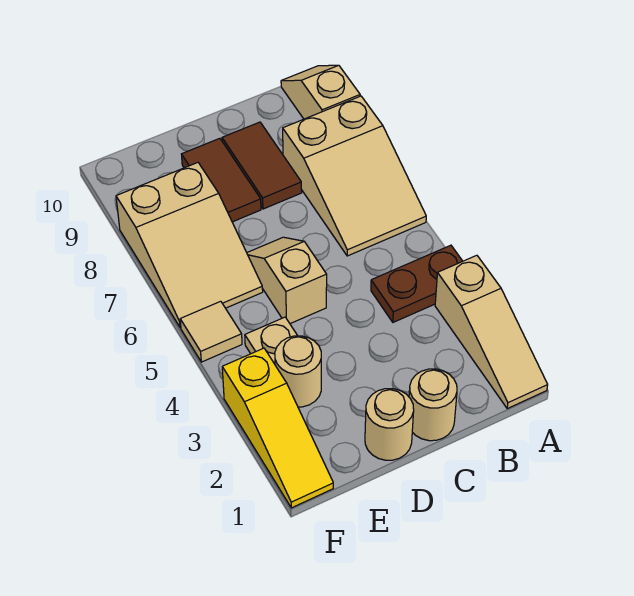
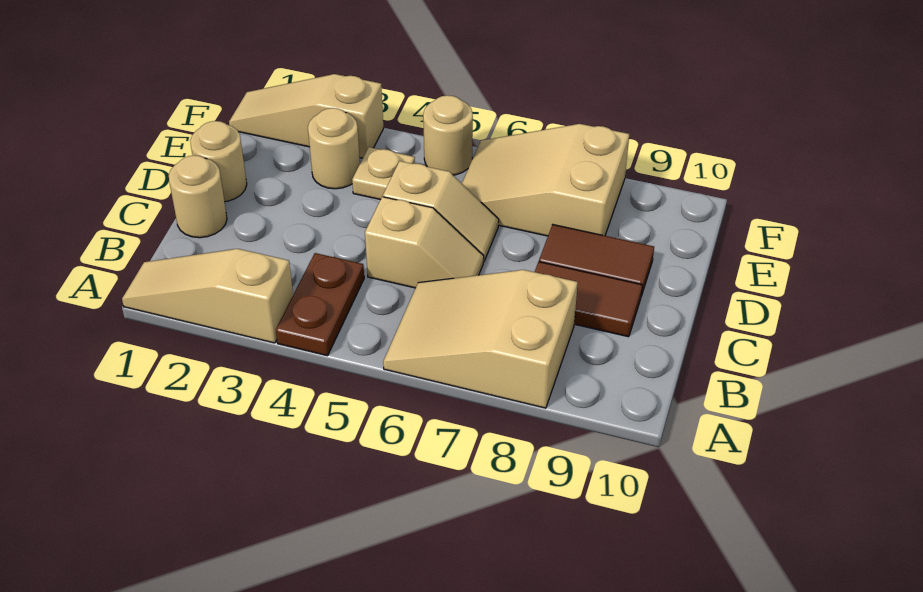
tan slope A9:A10 level 1 top 9 -> tan slope C5:C6 level 1 top 5
yellow slope F1:F3 level 1 top 3 -> tan slope F1:F3 level 1 top 3
tan tile F5 level 1 -> tan round brick F5 level 1

